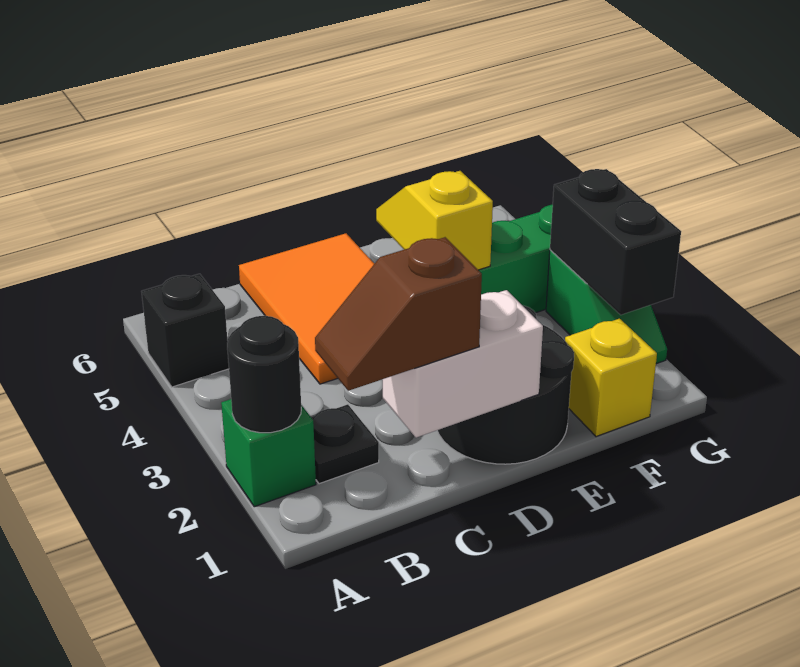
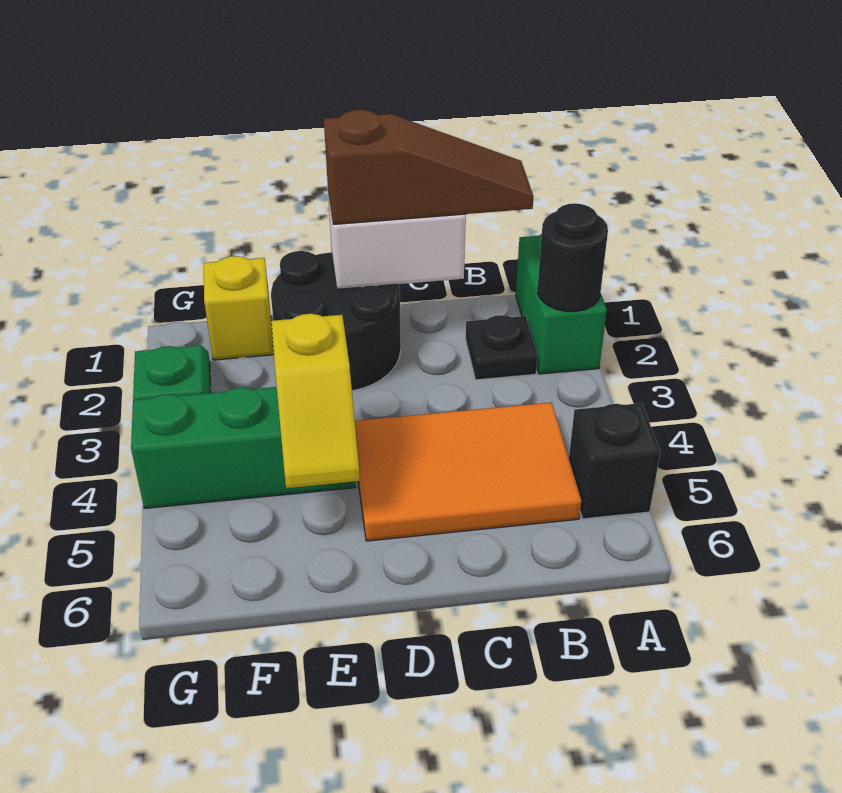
green brick A2 level 1 -> green brick A1:A2 level 1
brown slope B1:C1 level 3 top C -> brown slope B1:D1 level 3 top D
orange tile C4:D6 level 1 -> orange tile B4:D5 level 1
black brick G2:G3 level 2 -> none

